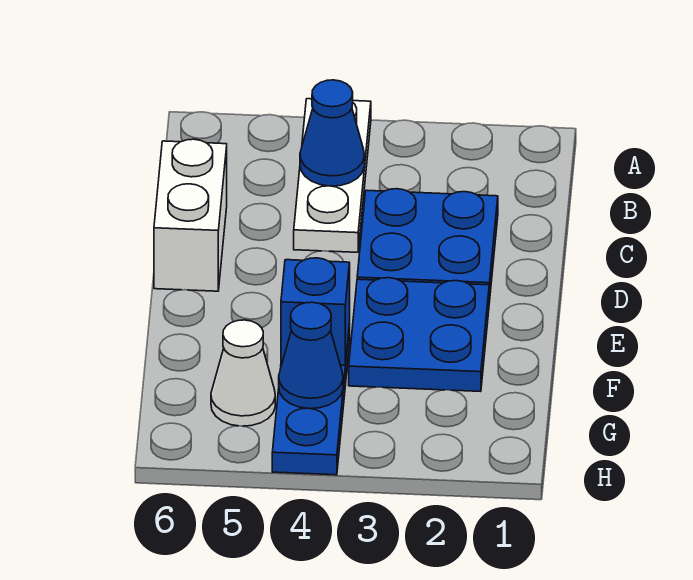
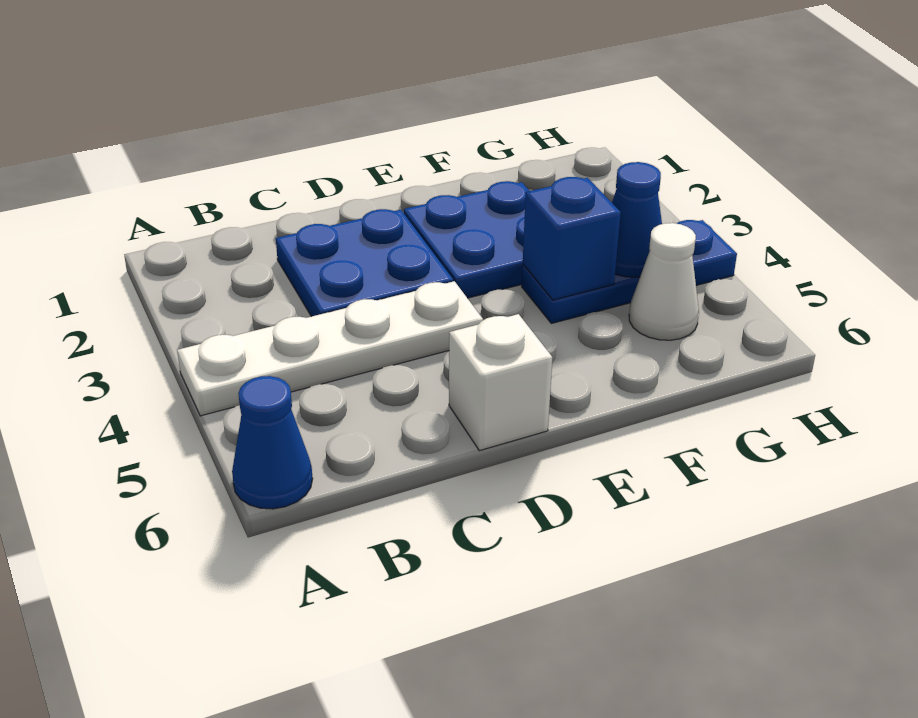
white plate A4:C4 level 1 -> white plate A4:D4 level 1
blue cone B4 level 2 -> blue cone A6 level 1
white brick C6:D6 level 1 -> white brick D6 level 1

